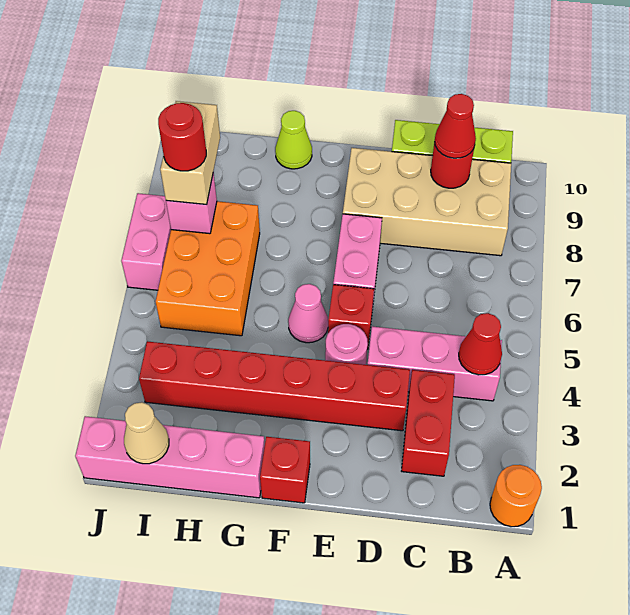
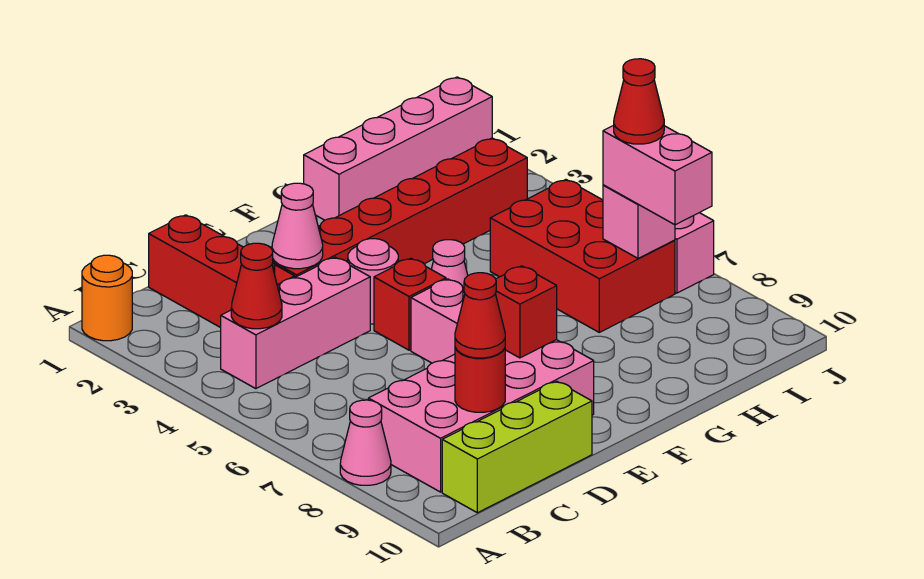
none -> pink cone A8 level 1
tan brick B8:E9 level 1 -> pink brick B8:E9 level 1
red brick C2:C3 level 1 -> red brick C1:C3 level 1
none -> pink cone D3 level 2
red brick F1 level 1 -> red brick E8 level 2
lime cone G10 level 1 -> none
orange brick H5:I7 level 1 -> red brick H5:I7 level 1
tan cone I1 level 2 -> none
tan brick I7:I8 level 3 -> pink brick I7:I8 level 3
red round brick I7 level 4 -> red cone I7 level 4

